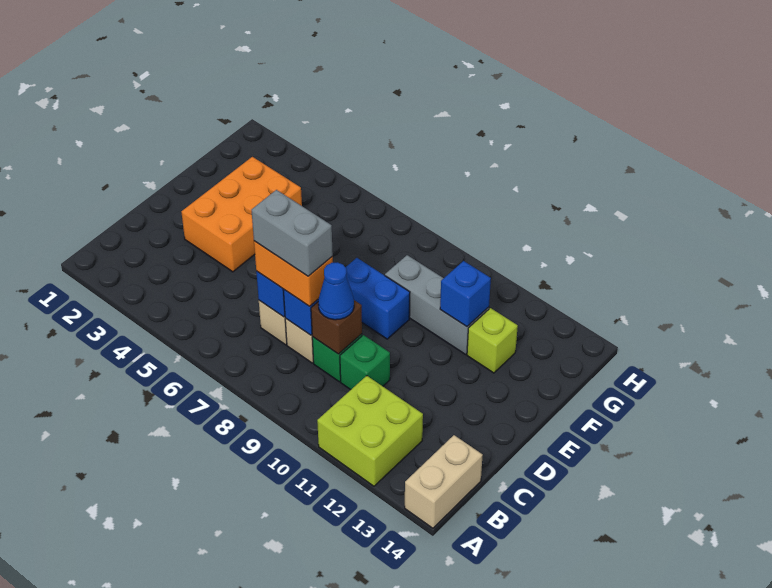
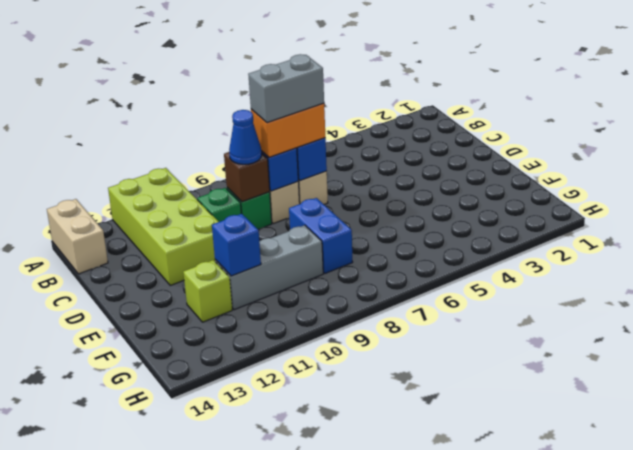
lime brick A11:B12 level 1 -> lime brick A11:D12 level 1
orange brick D3:F4 level 1 -> none
blue brick E8:E9 level 1 -> blue brick E8:F8 level 1

